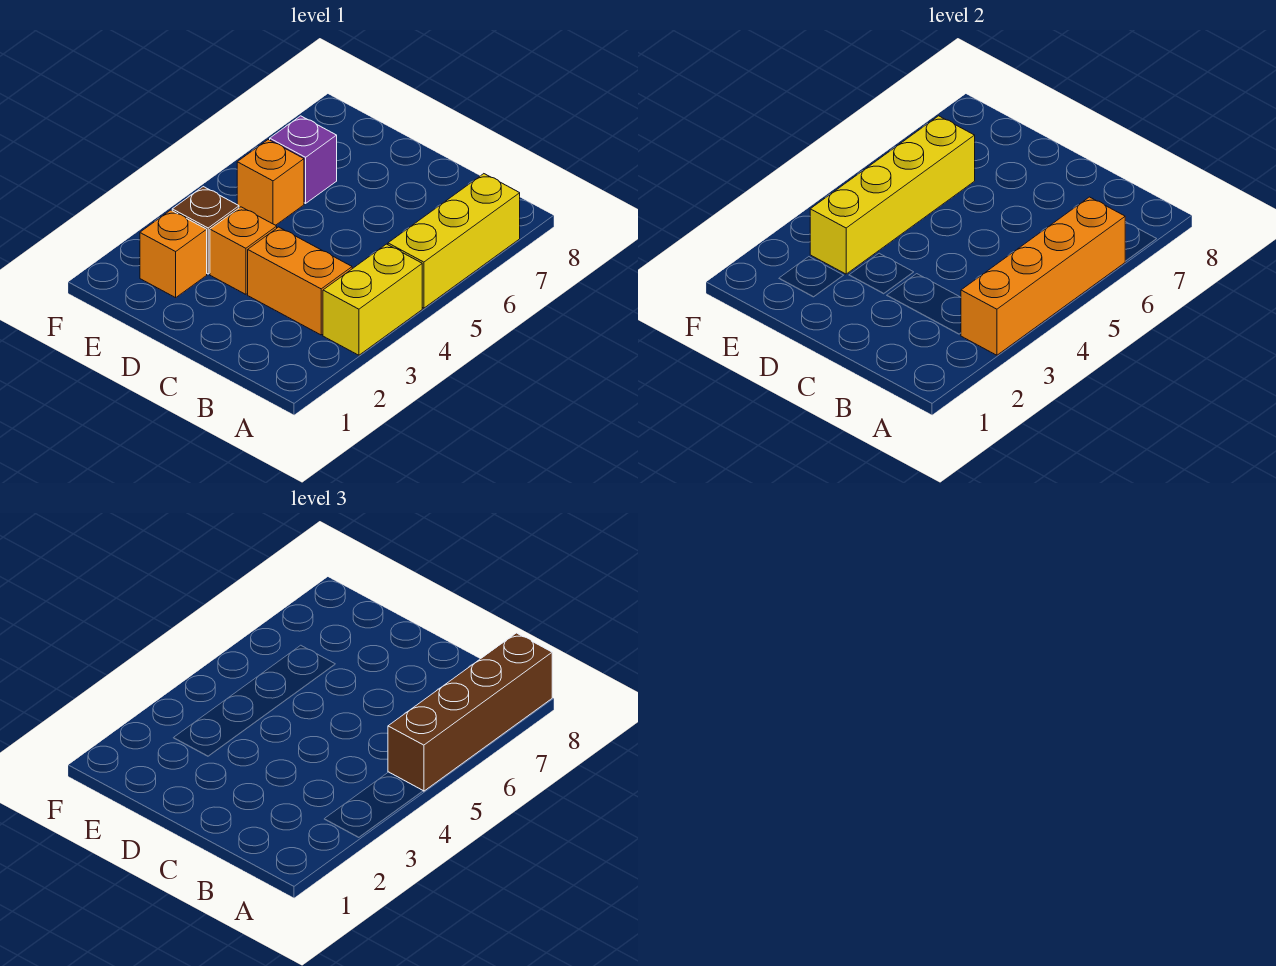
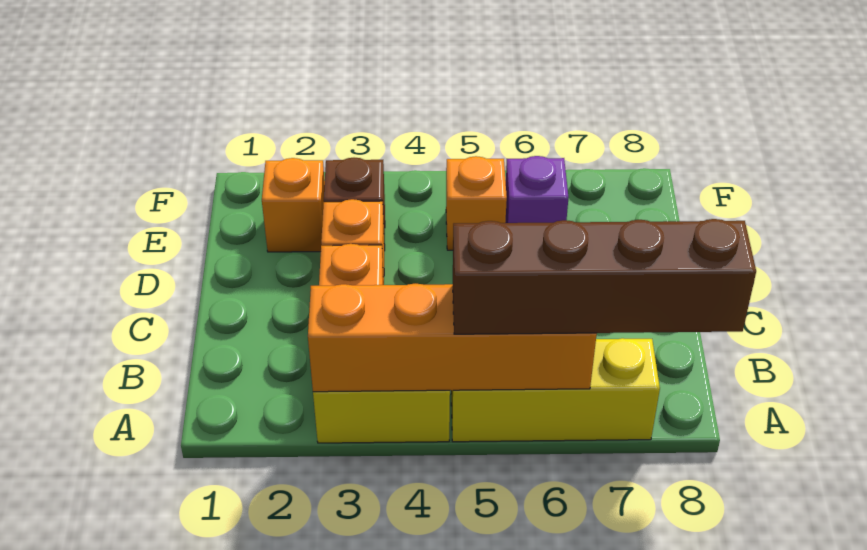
yellow brick E3:E6 level 2 -> none

